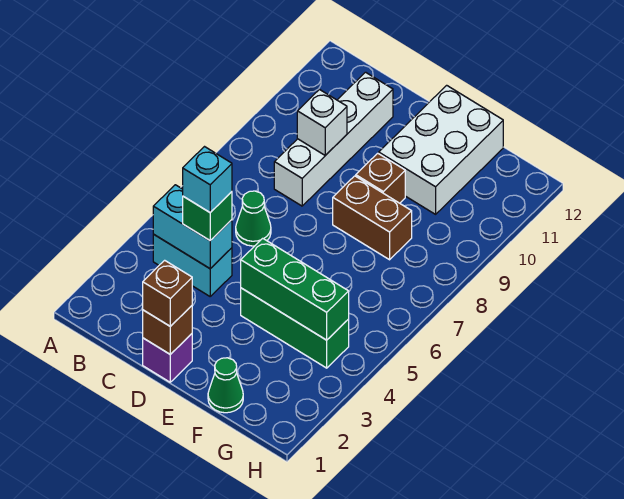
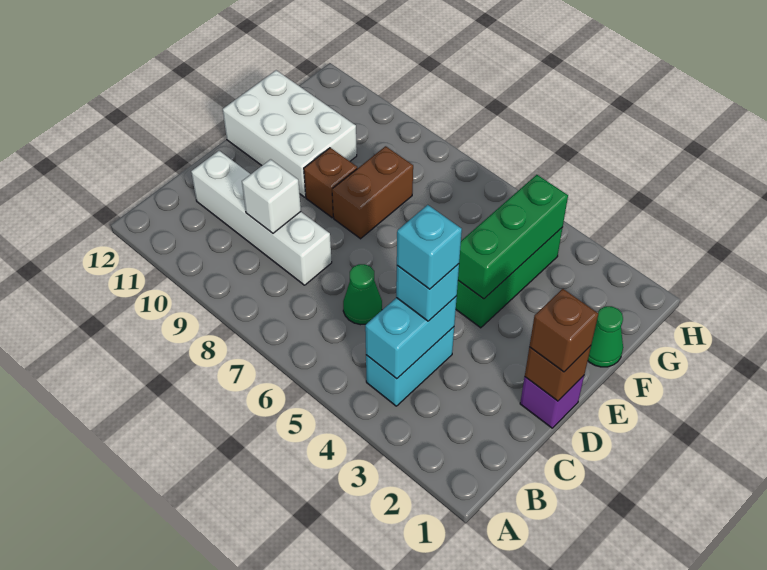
green brick C4 level 3 -> cyan brick C4 level 3

